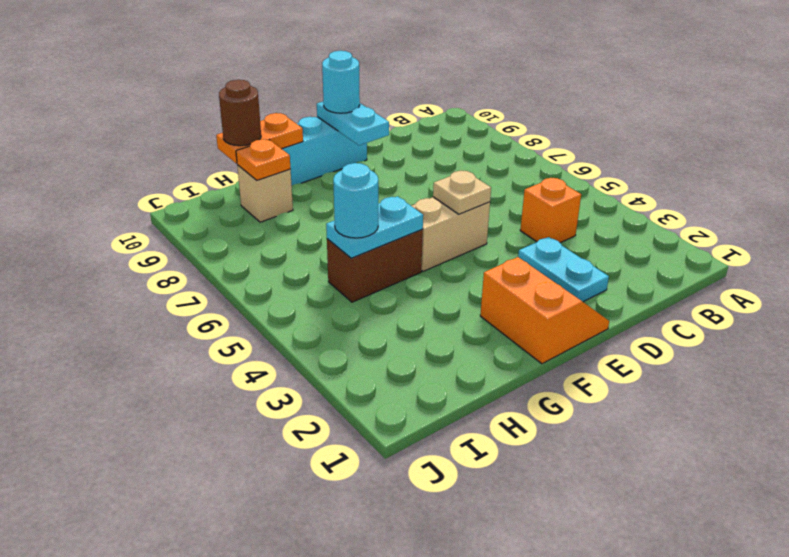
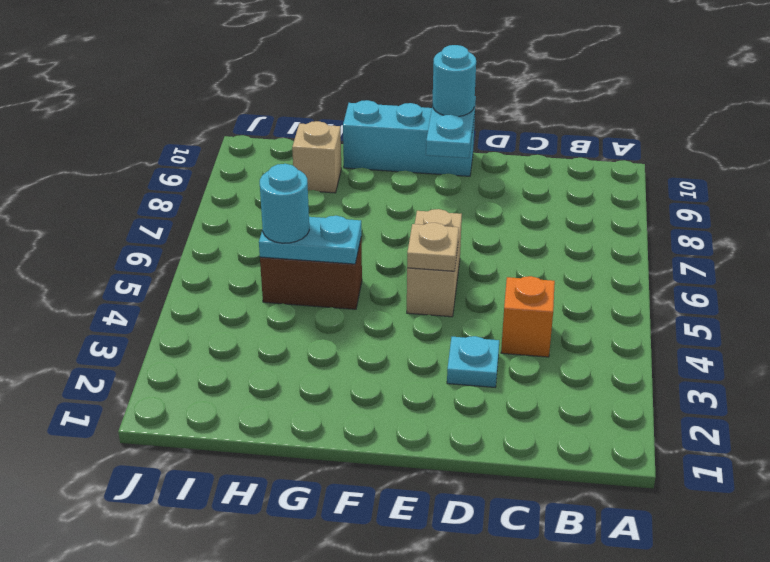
cyan plate D2:D3 level 1 -> cyan plate D3 level 1
orange slope E1:F2 level 1 top F -> none
tan brick E5:F5 level 1 -> tan brick E5:E6 level 1
orange plate G10:H10 level 2 -> none
orange plate H9 level 2 -> none
brown round brick H10 level 3 -> none

